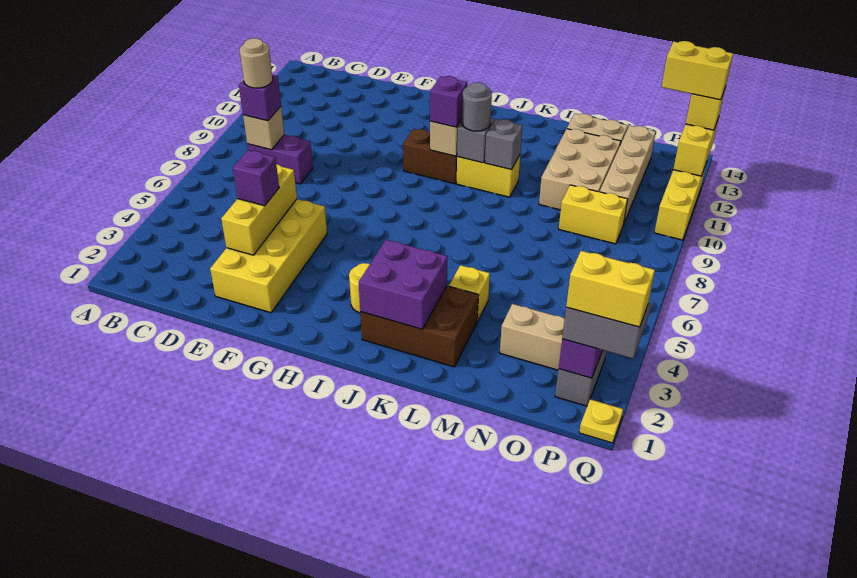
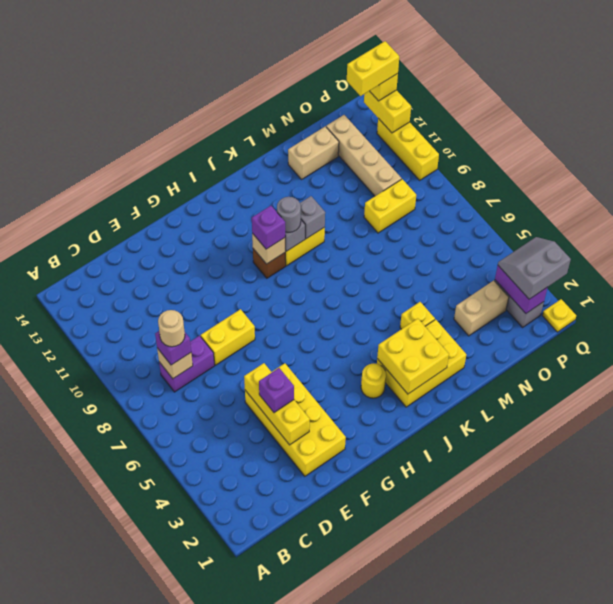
brown brick H10:I10 level 1 -> brown brick I10 level 1
brown brick J2:L3 level 1 -> yellow brick J2:L3 level 1
purple brick J2:K3 level 2 -> yellow brick J2:K3 level 2
tan brick M10:N12 level 1 -> none
yellow brick P2:Q2 level 4 -> yellow brick E8:F8 level 1

